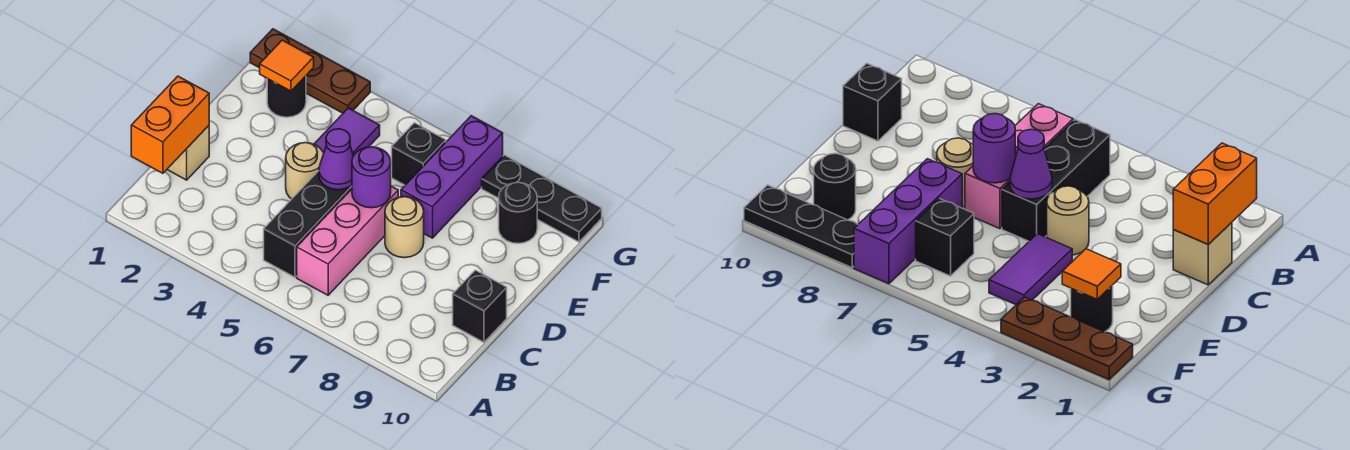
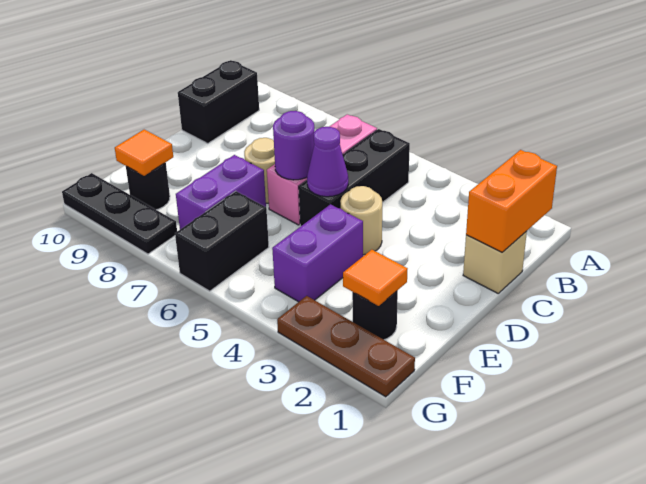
black brick C10 level 1 -> black brick B10:C10 level 1
purple tile E4:F4 level 1 -> purple brick E4:F4 level 1
purple brick E7:G7 level 1 -> purple brick E7:F7 level 1
black brick F6 level 1 -> black brick F6:G6 level 1
none -> orange tile F9 level 2

